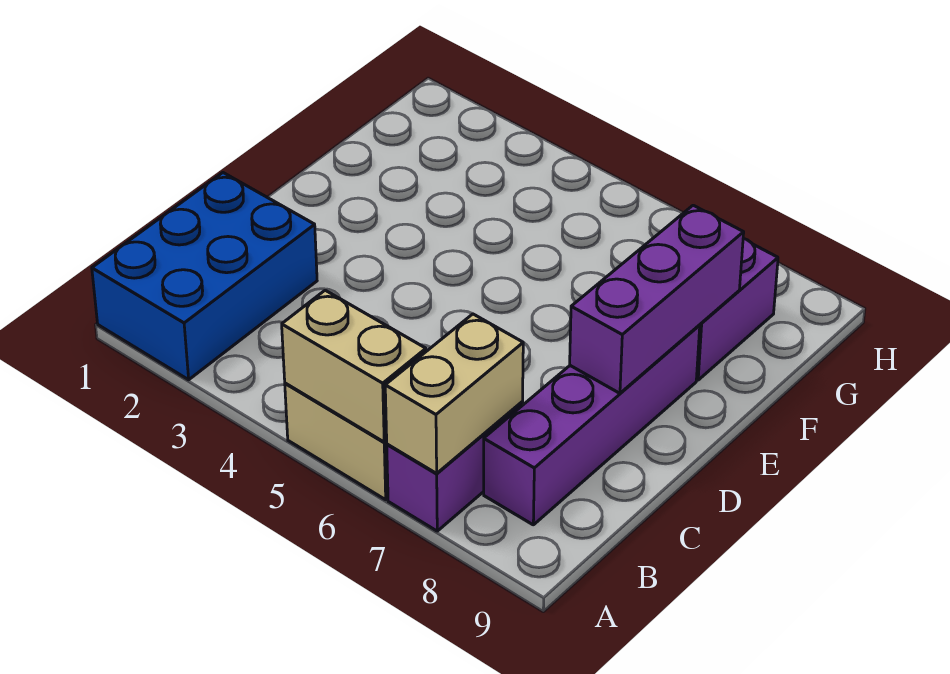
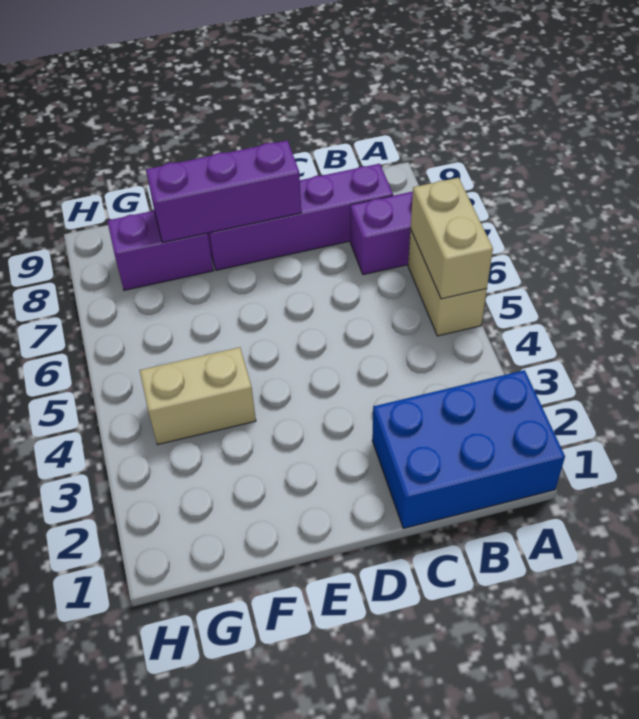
tan brick A7:B7 level 2 -> tan brick F4:G4 level 1

